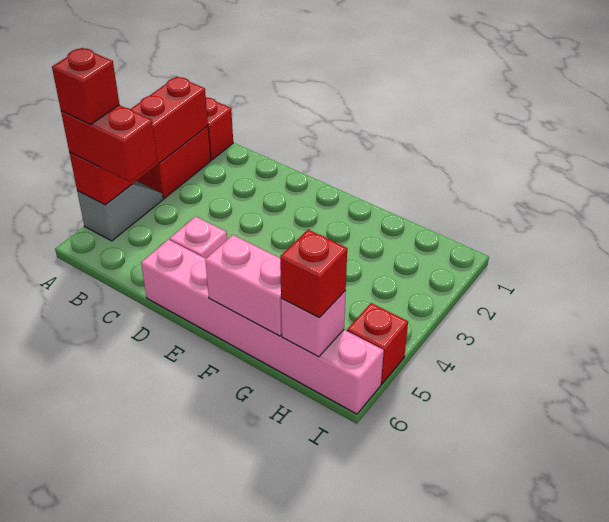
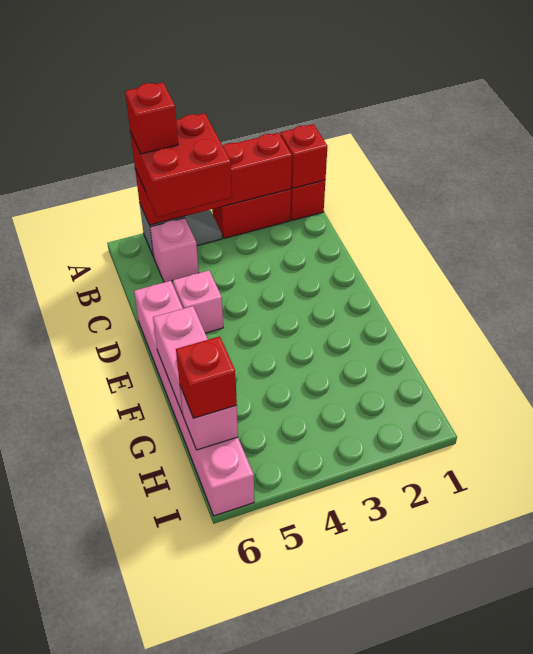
red brick A5:B5 level 3 -> red brick A4:B5 level 3
none -> pink brick B5 level 1
red brick I5 level 1 -> red brick A1 level 2

